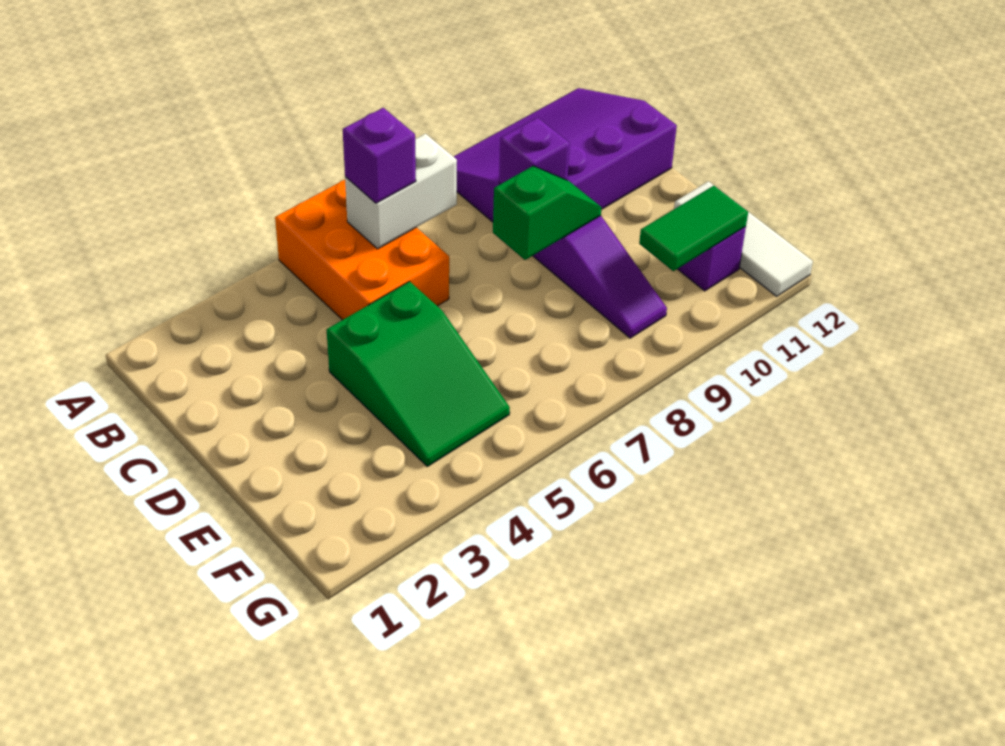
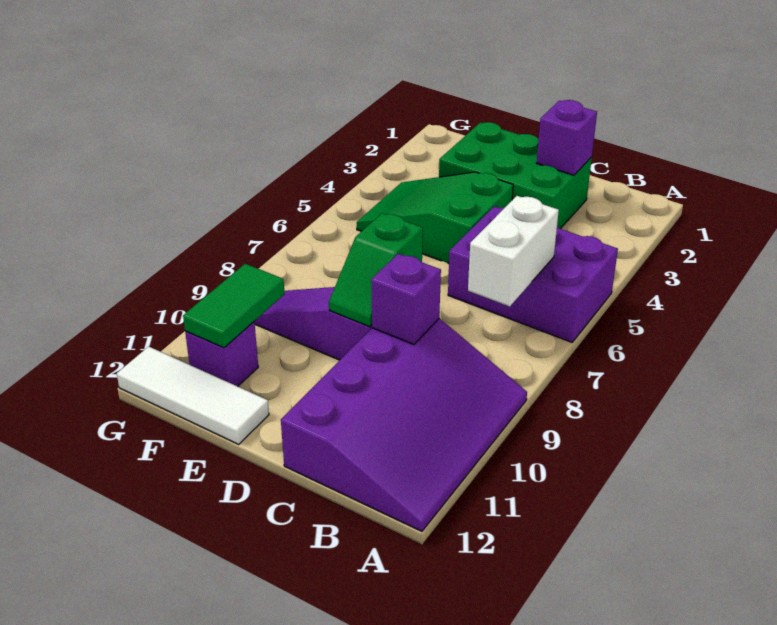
orange brick A5:C6 level 1 -> purple brick A5:C6 level 1
purple brick B6 level 3 -> purple brick C2 level 2
none -> green brick C2:E3 level 1

